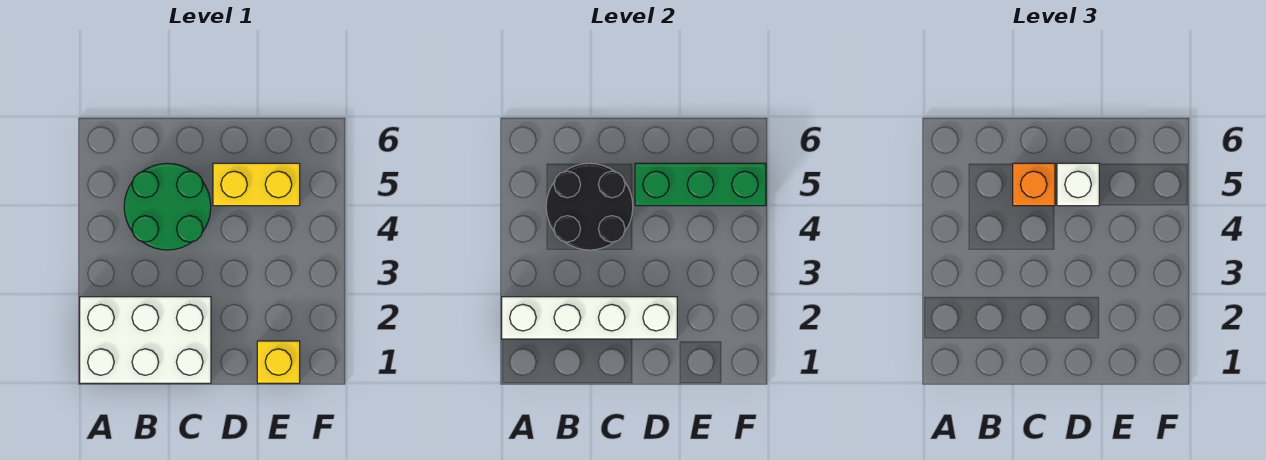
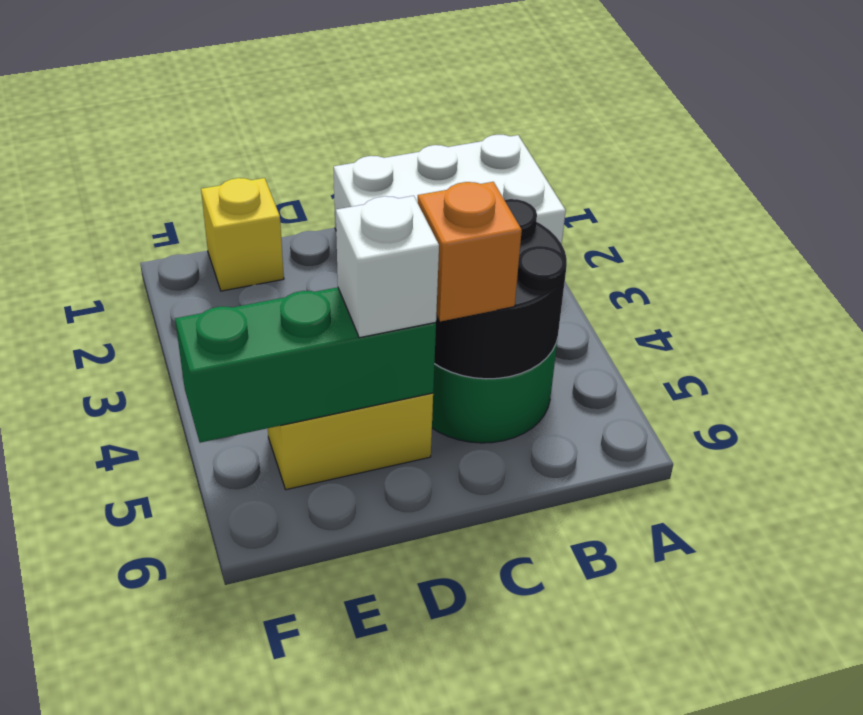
white brick A2:D2 level 2 -> none

